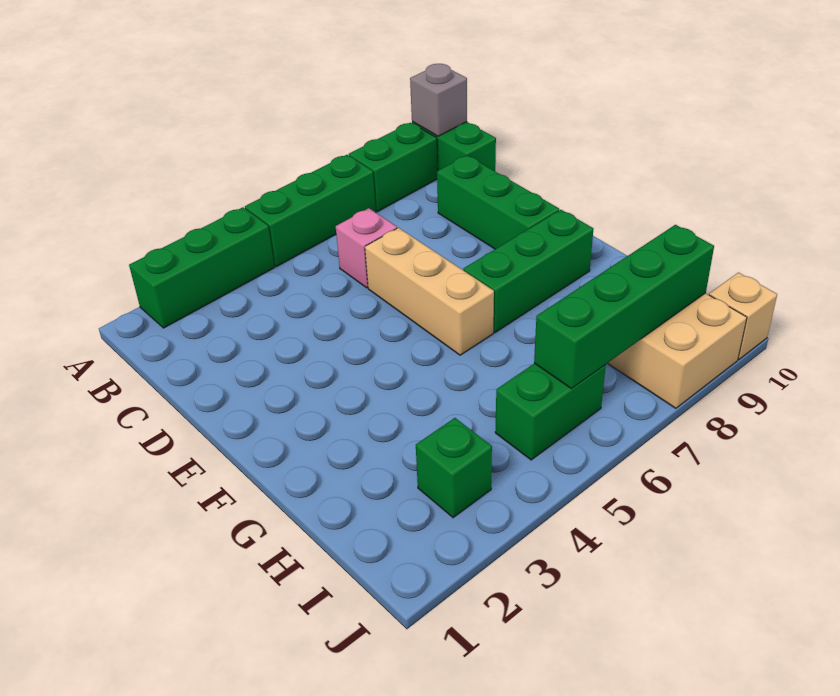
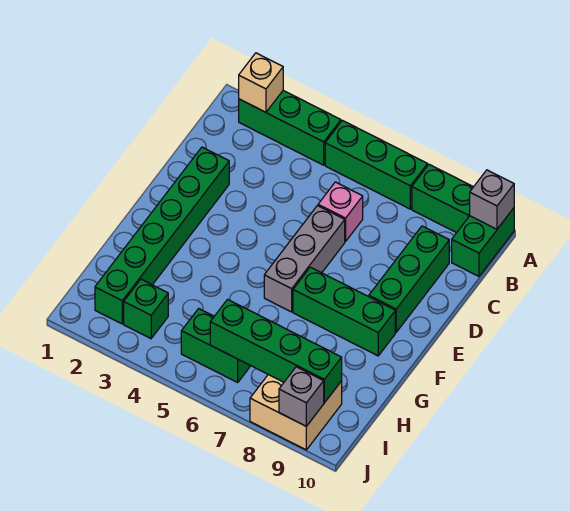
none -> green brick D2:I2 level 1
tan brick D6:F6 level 1 -> grey brick D6:F6 level 1
none -> grey brick J9 level 2
tan brick J10 level 1 -> tan brick A2 level 2

